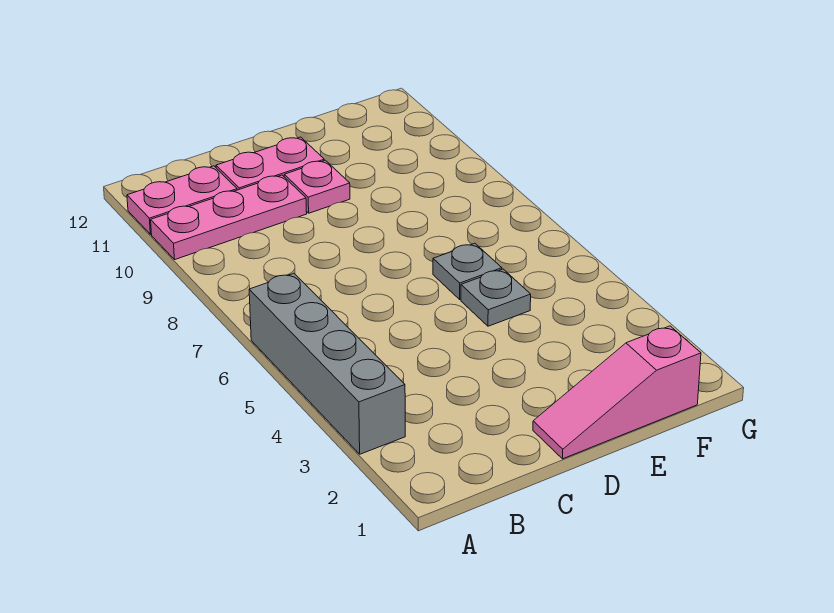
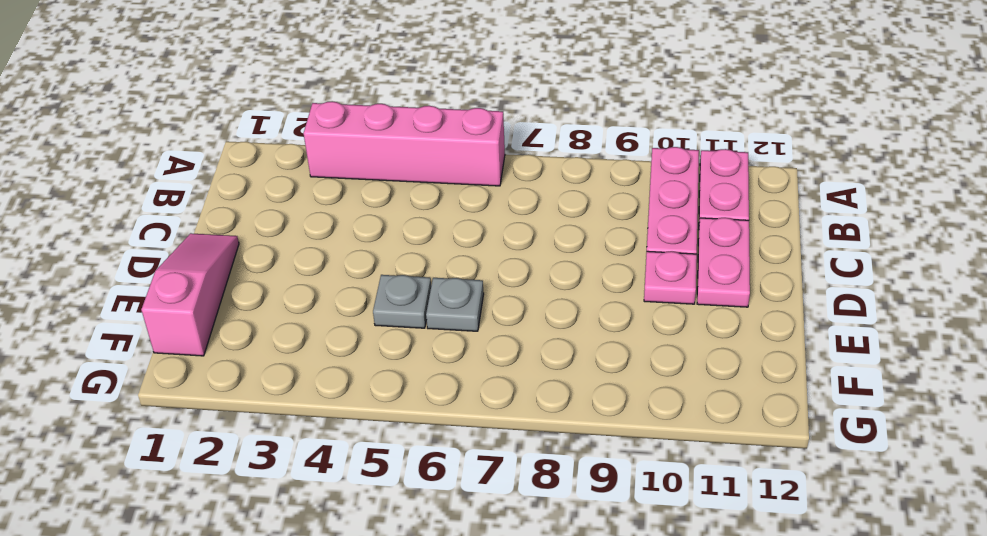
grey brick A3:A6 level 1 -> pink brick A3:A6 level 1

